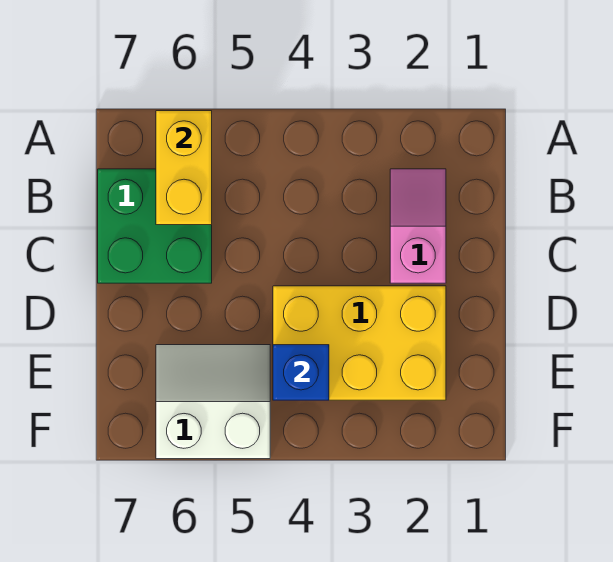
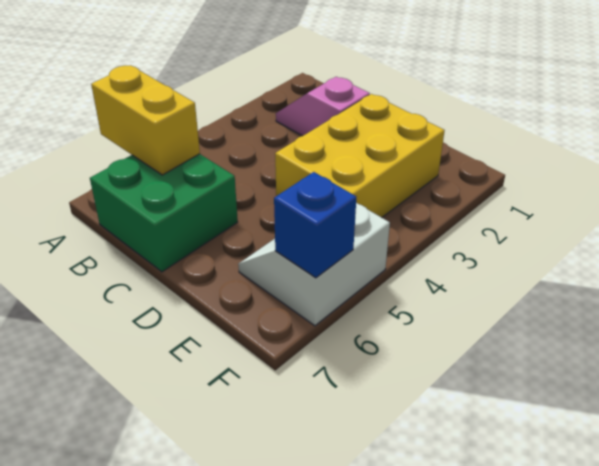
blue brick E4 level 2 -> blue brick F6 level 2

